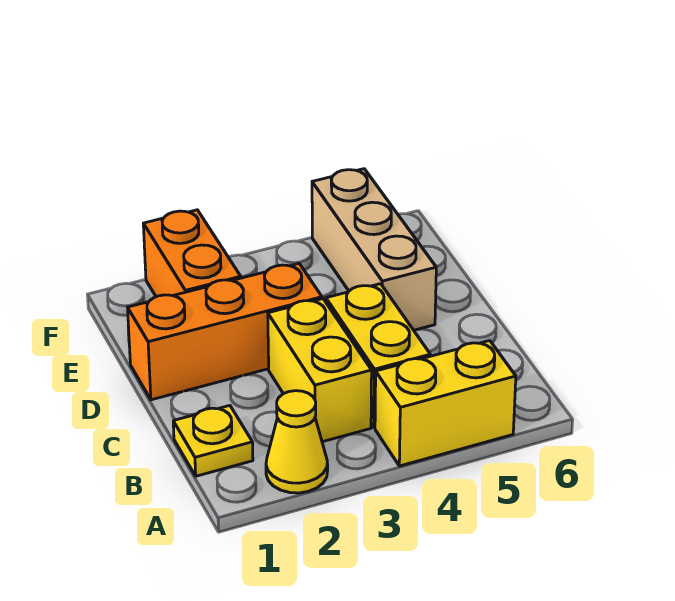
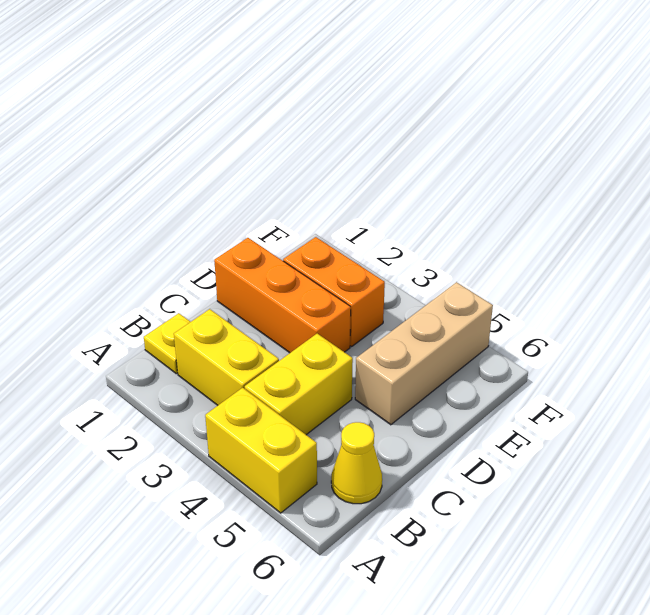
yellow cone A2 level 1 -> yellow cone B6 level 1
yellow brick B3:C3 level 1 -> yellow brick B2:B3 level 1
orange brick E2:F2 level 1 -> orange brick E2:E3 level 1

